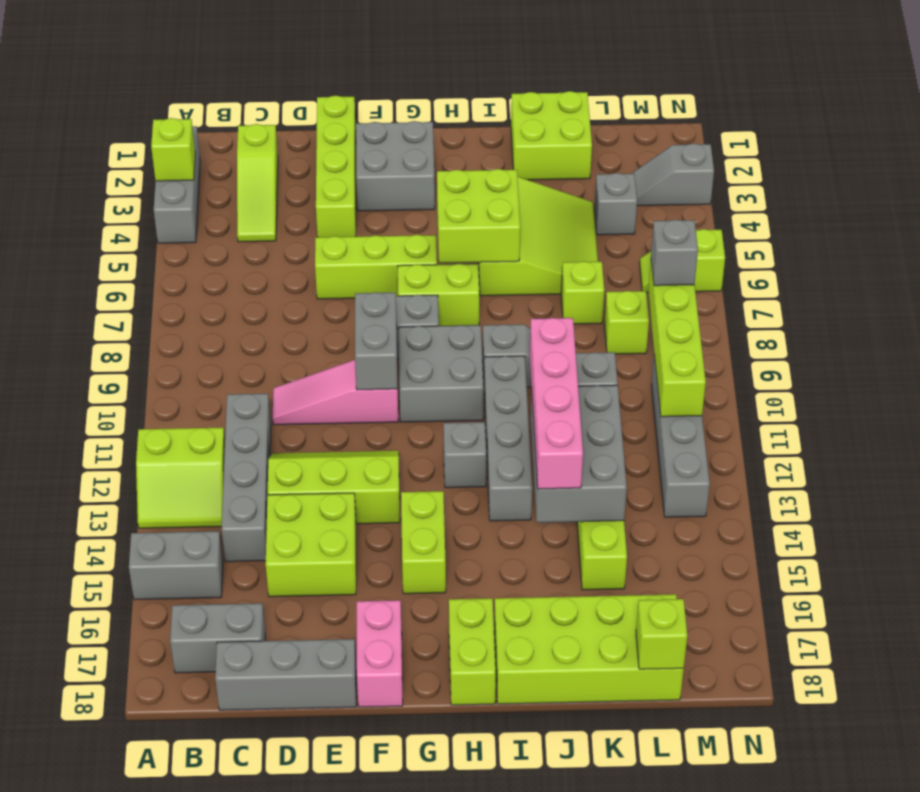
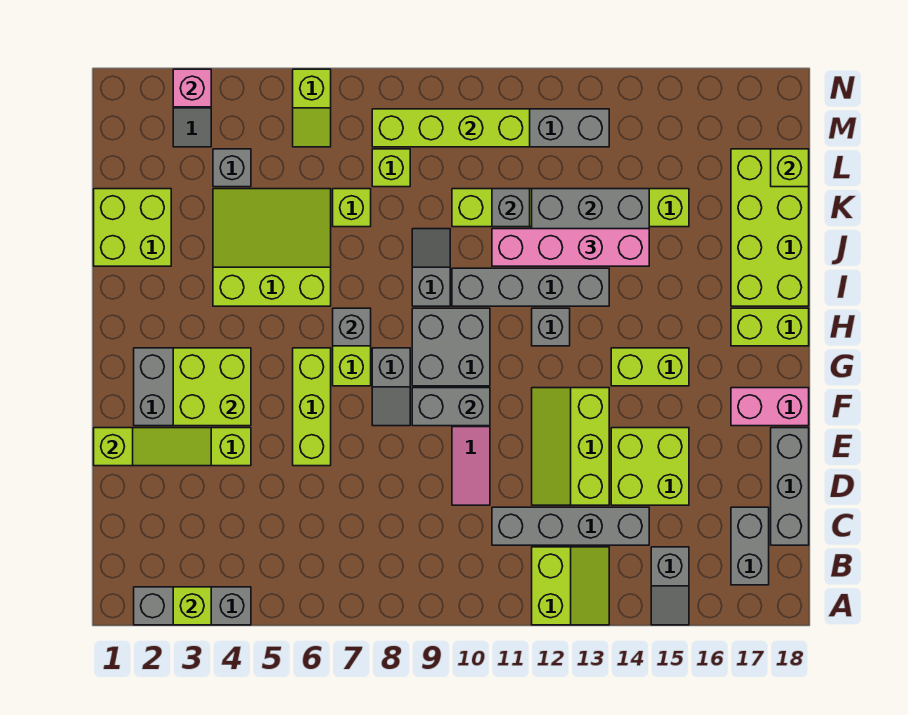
grey brick A15:B15 level 1 -> grey slope A15:B15 level 1 top B
lime slope C2:C4 level 1 top 2 -> lime slope E1:E3 level 2 top 1
lime brick H5:I6 level 2 -> lime brick F3:G4 level 2
grey brick M8 level 3 -> grey brick H7 level 2
none -> pink brick N3 level 2

